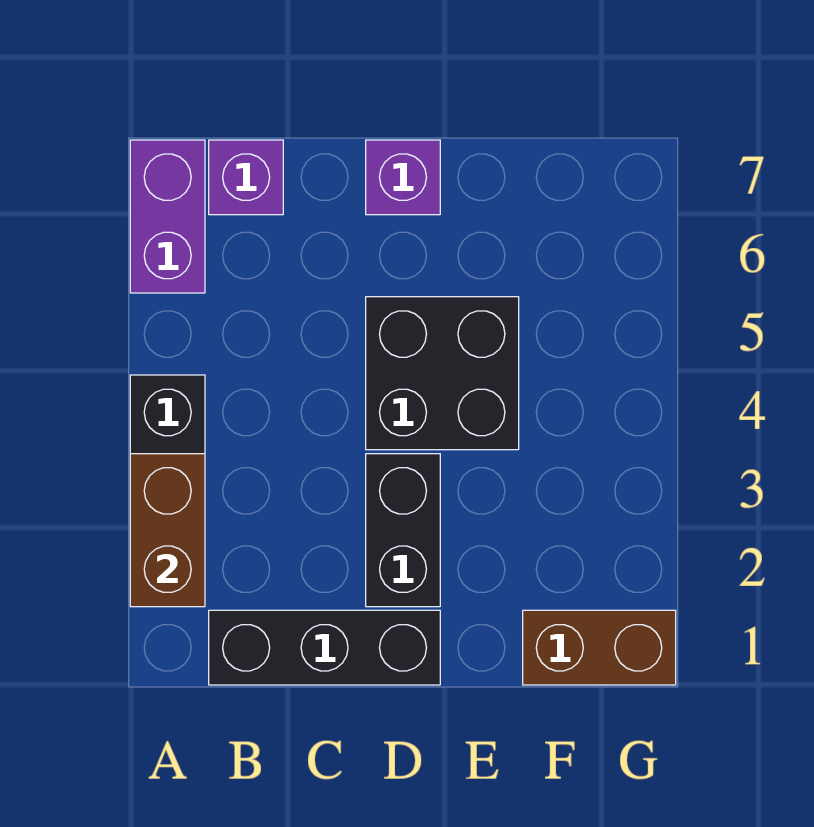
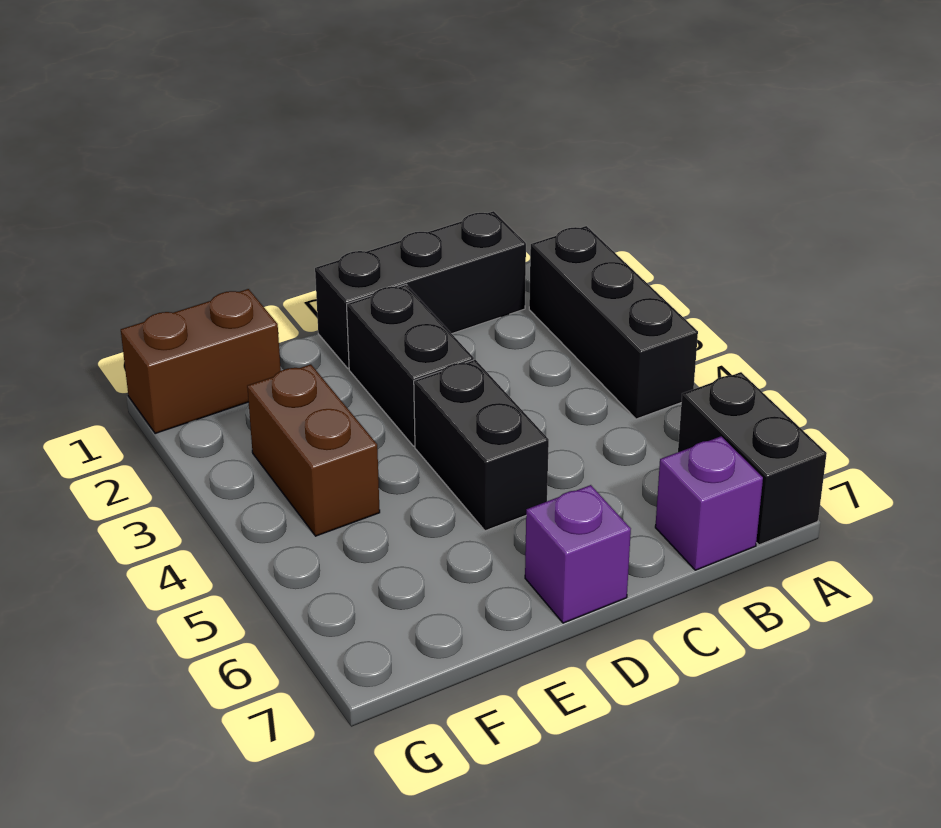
brown brick A2:A3 level 2 -> brown brick F3:F4 level 1
purple brick A6:A7 level 1 -> black brick A6:A7 level 1
black brick D4:E5 level 1 -> black brick D4:D5 level 1

